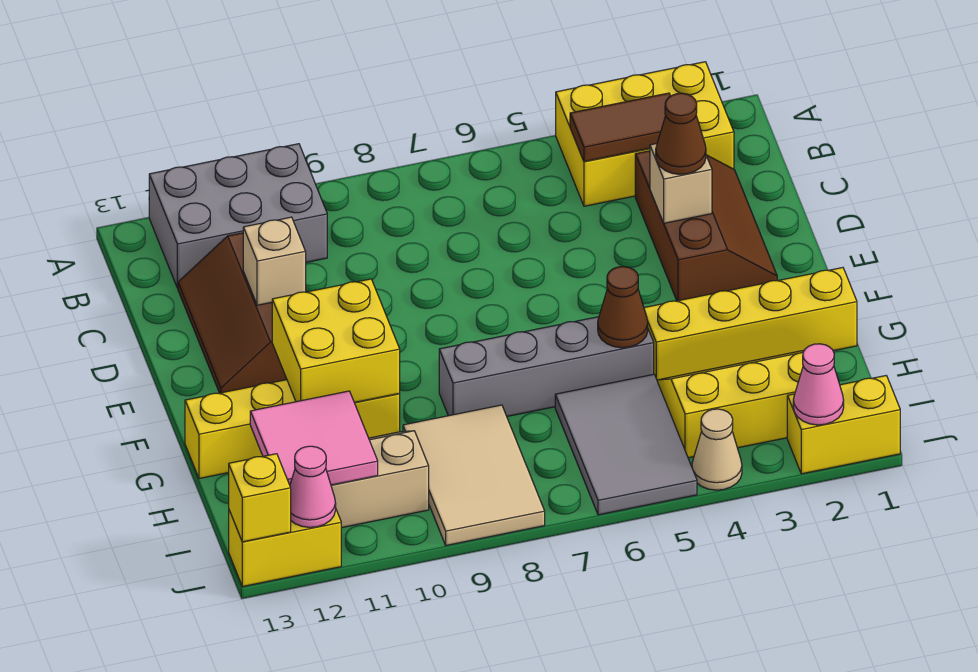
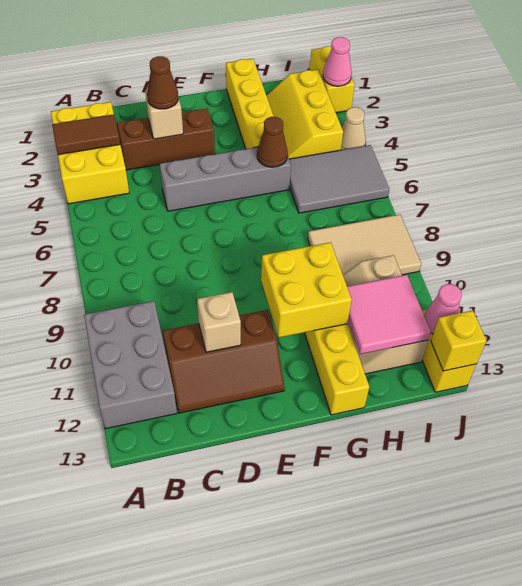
brown tile B3:B4 level 2 -> brown tile A3:B3 level 2
grey brick G5:G8 level 1 -> grey brick D5:G5 level 1

